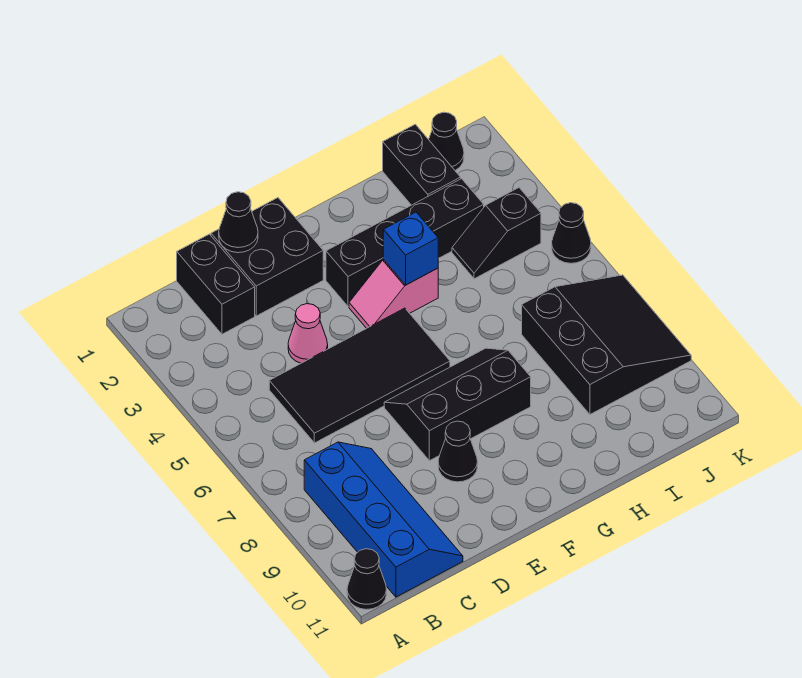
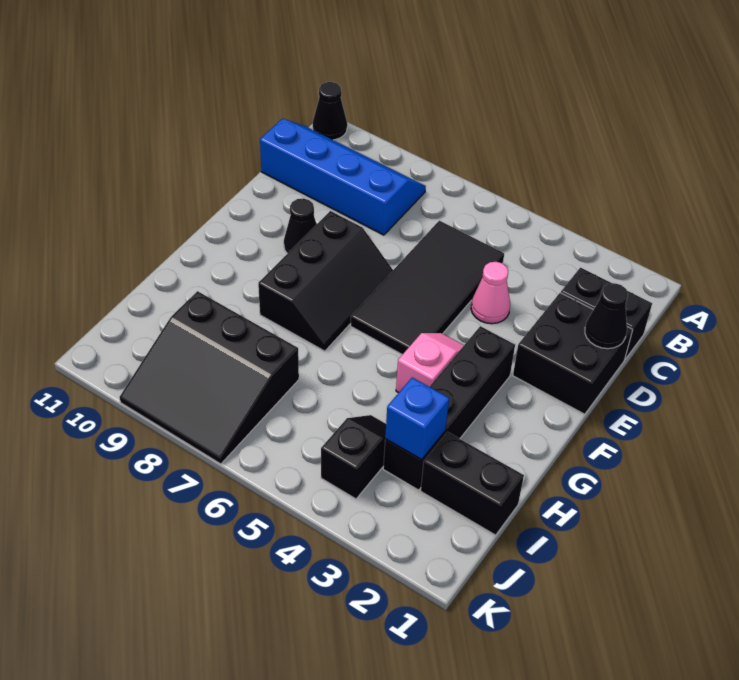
blue slope B8:C11 level 1 top B -> blue slope B8:C11 level 1 top C
blue brick G4 level 2 -> blue brick I3 level 2
black cone J1 level 1 -> none
black cone K5 level 1 -> none

